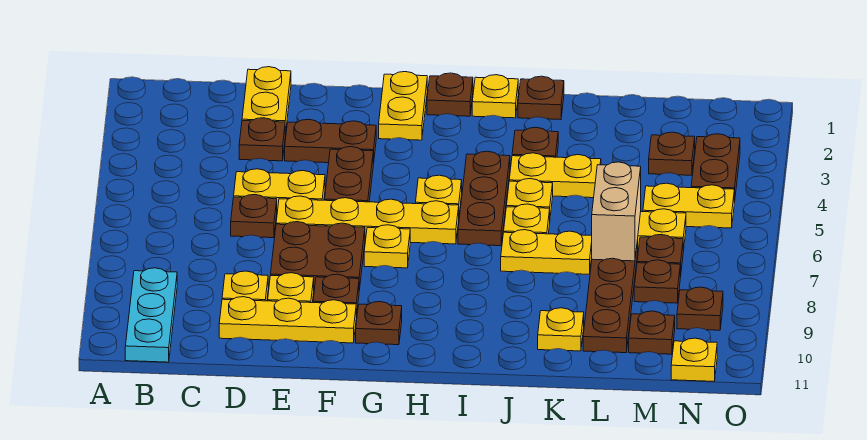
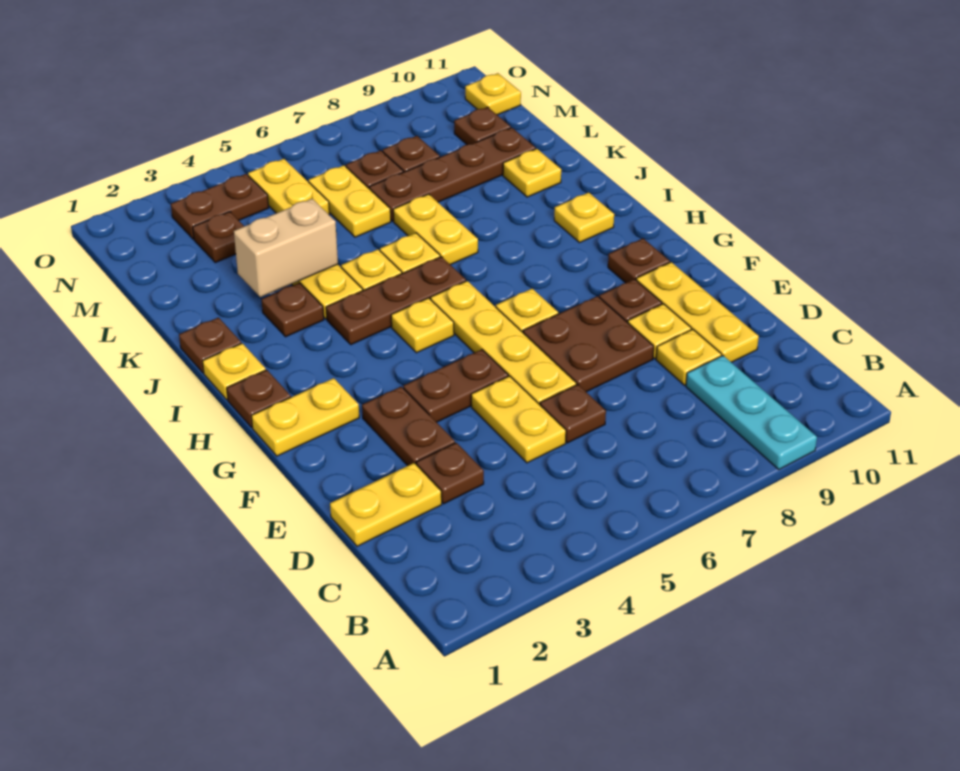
cyan plate B9:B11 level 1 -> cyan plate A9:C9 level 1
none -> yellow plate I10 level 1
tan brick L6:L7 level 2 -> tan brick K3:K4 level 2
brown plate N9 level 1 -> none

